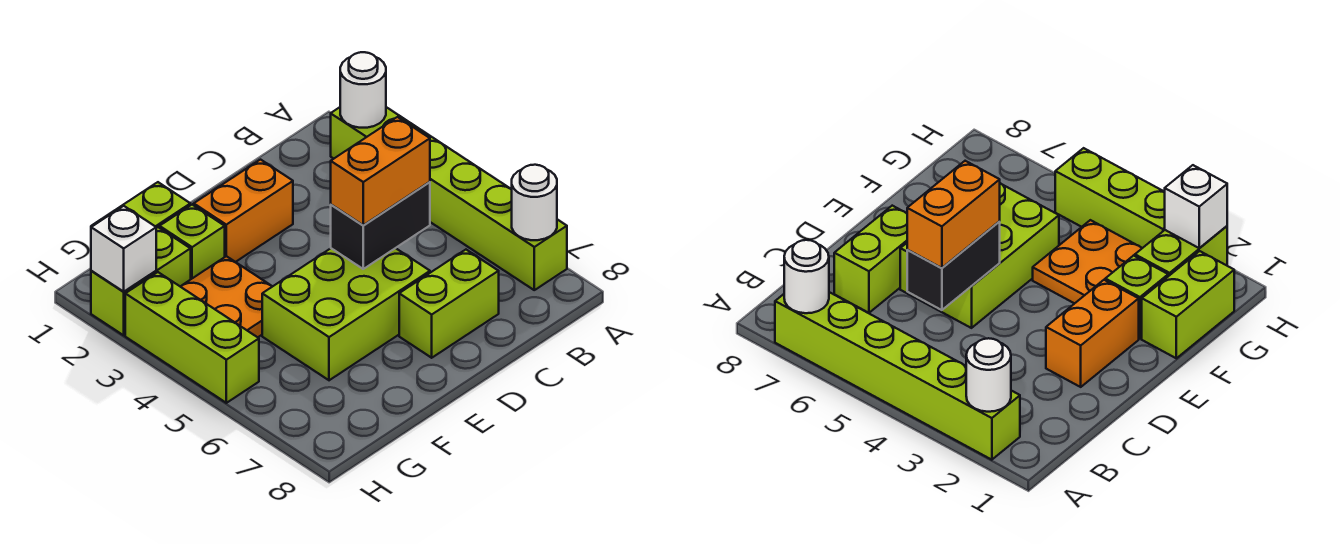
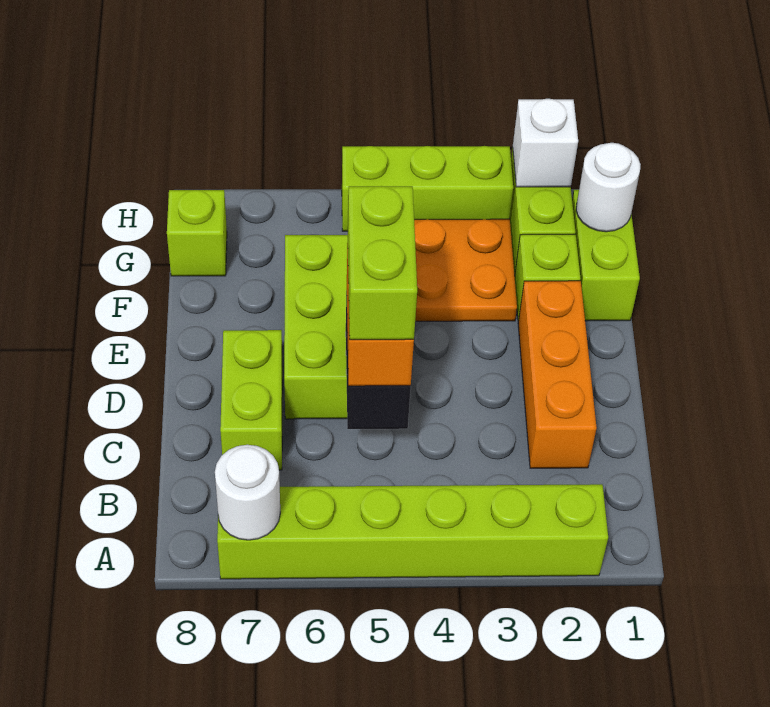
white round brick A2 level 2 -> white round brick G1 level 2
none -> lime brick C5:D5 level 4
orange brick D2:E2 level 1 -> orange brick C2:E2 level 1
none -> lime brick G8 level 1

